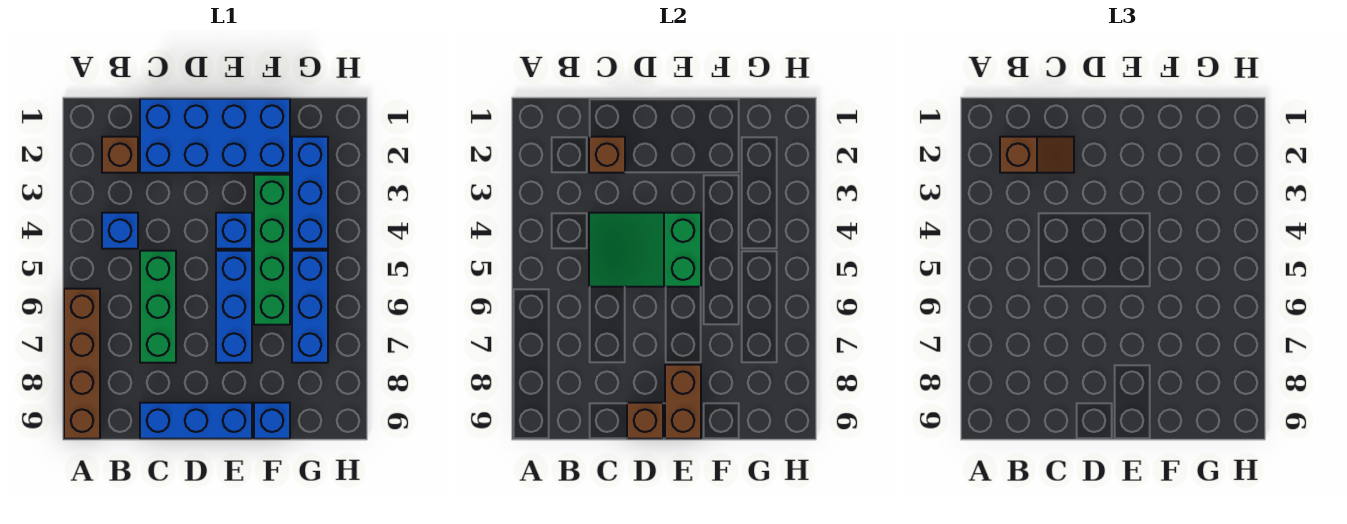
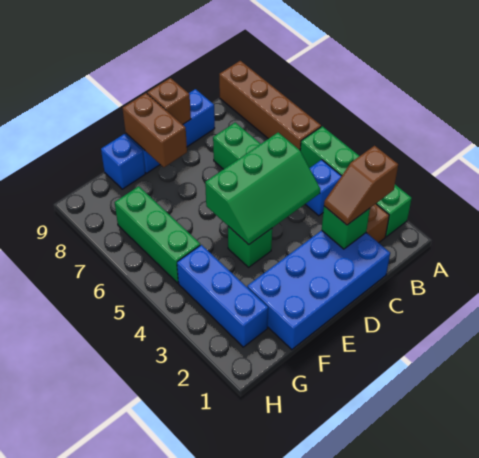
brown brick C2 level 2 -> green brick C2 level 2
green slope C4:E5 level 2 top E -> green slope C4:E5 level 2 top 5
blue brick E4 level 1 -> green brick E4 level 1
blue brick E5:E7 level 1 -> none
green brick F3:F6 level 1 -> green brick A2:A5 level 1
blue brick G5:G7 level 1 -> green brick G5:G7 level 1

